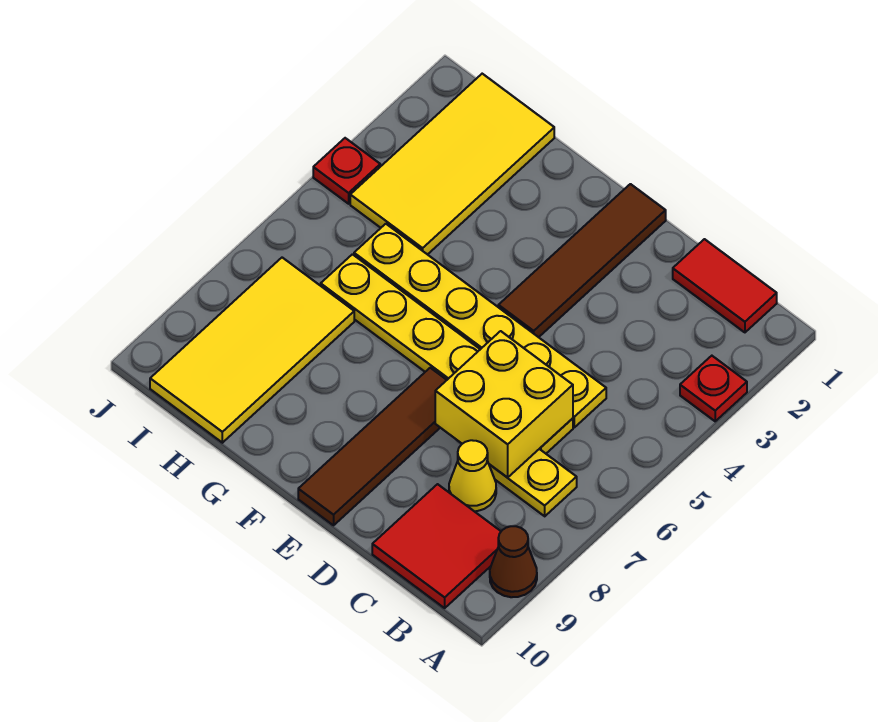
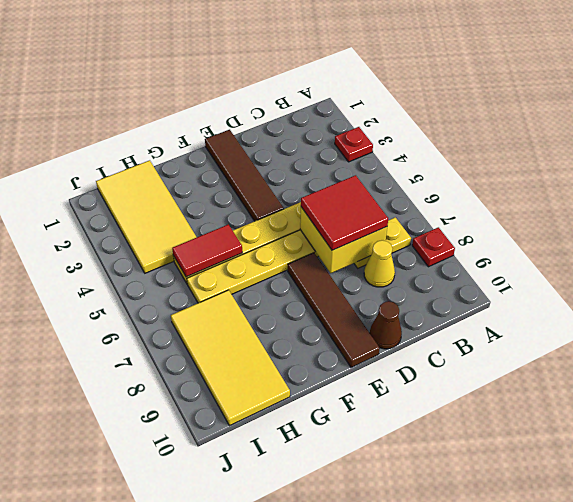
brown cone A9 level 1 -> brown cone D10 level 1
red tile B1:C1 level 1 -> red tile G5:H5 level 2
red tile B9:C10 level 1 -> red tile C6:D7 level 3
red plate J4 level 1 -> red plate A8 level 1

